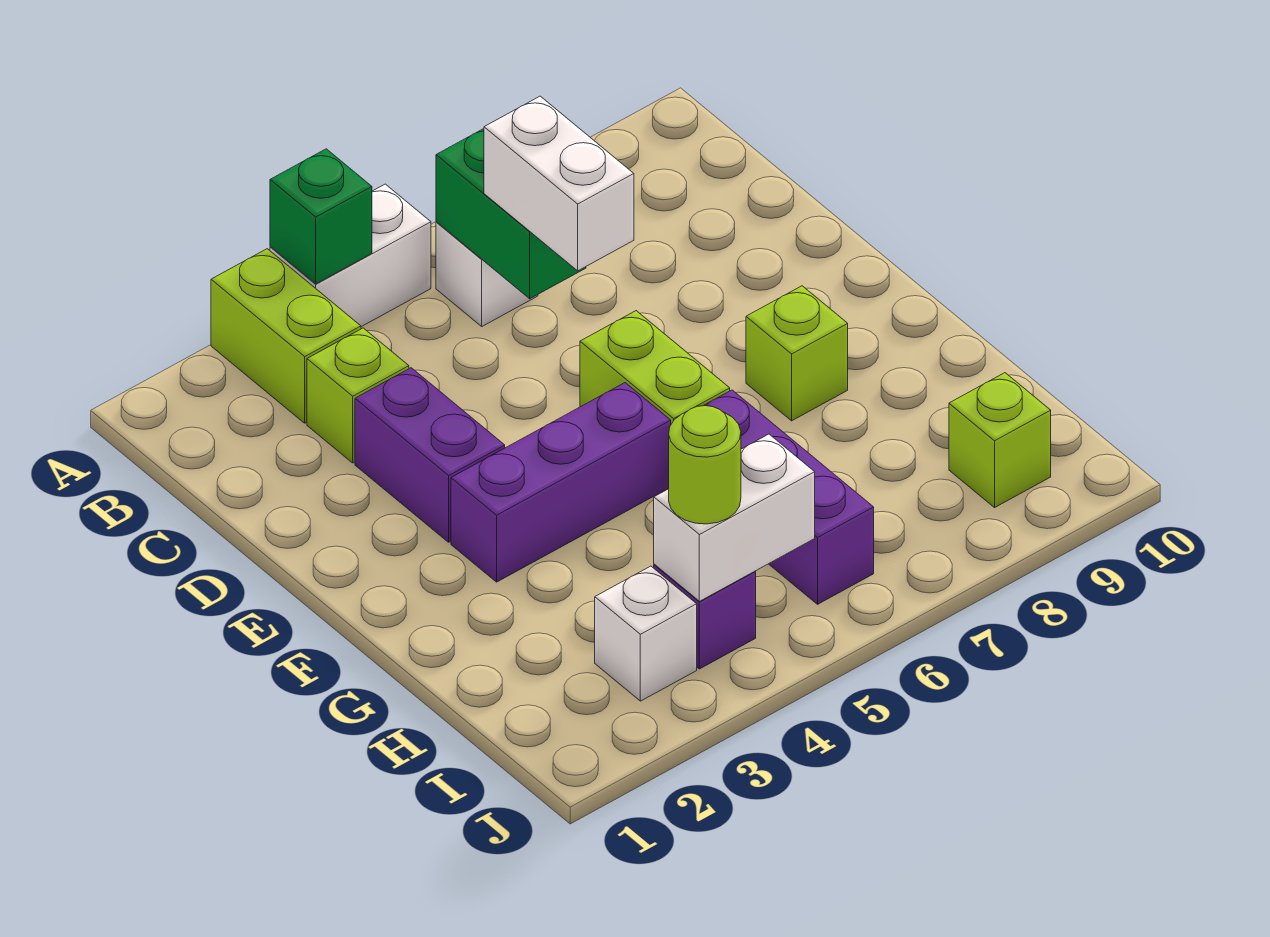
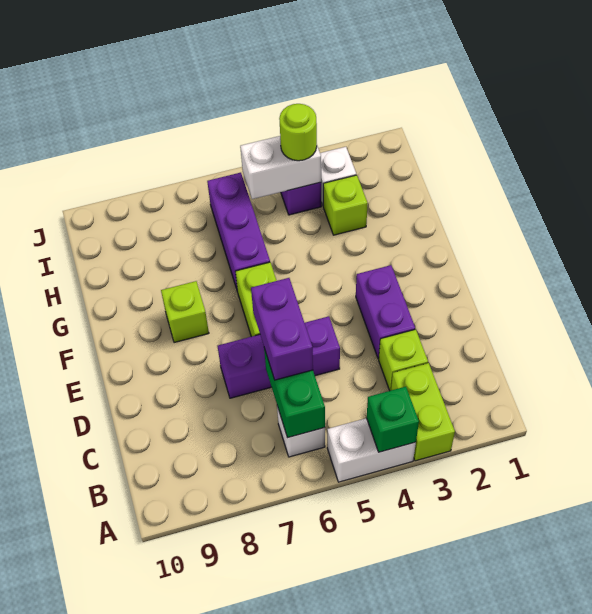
white brick C6:D6 level 3 -> purple brick C6:D6 level 3
purple brick F3:F5 level 1 -> purple brick D5:D7 level 1
lime brick I9 level 1 -> lime brick H3 level 1

